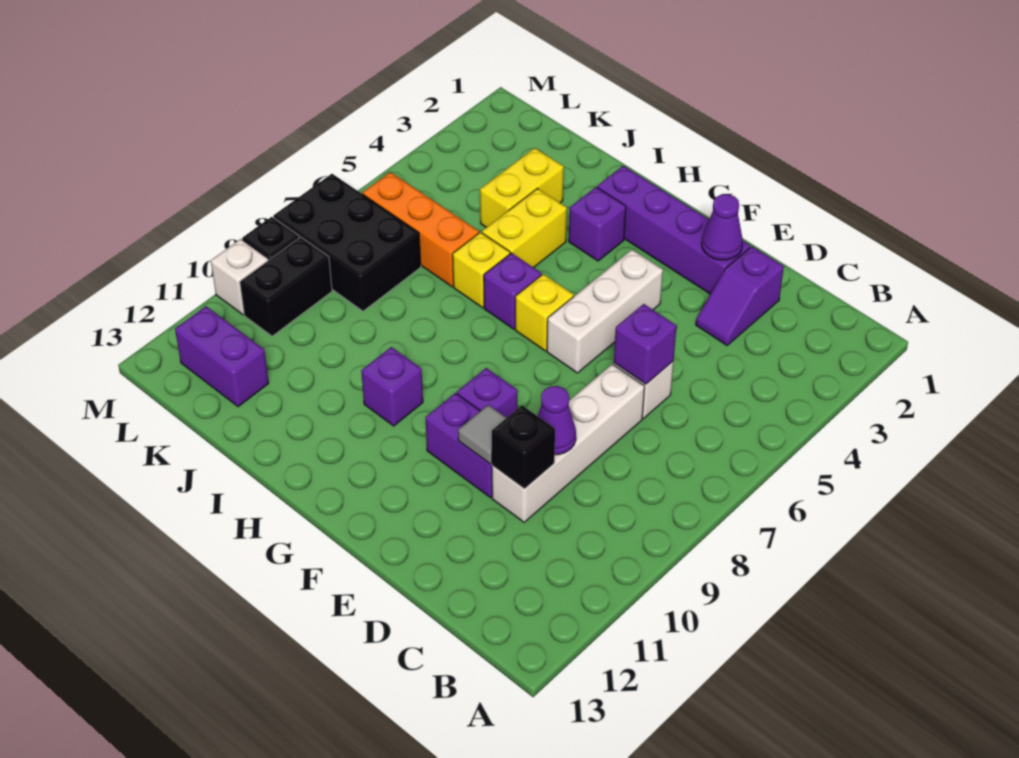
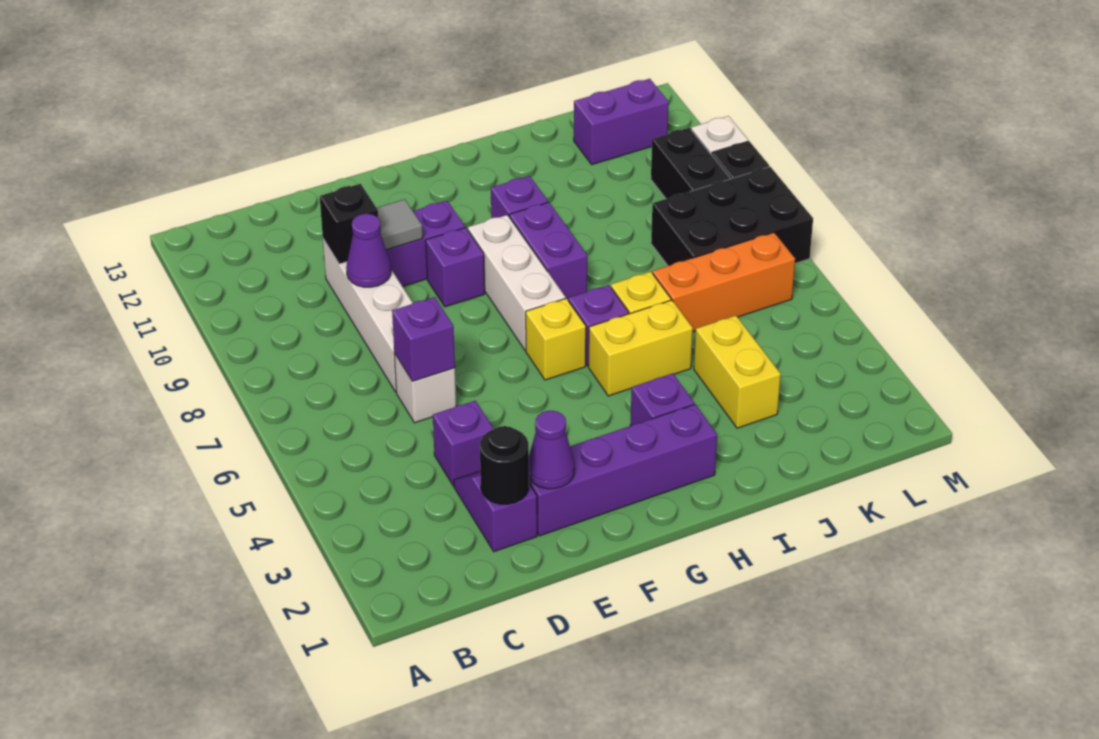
none -> black round brick D2 level 2
none -> purple brick D4 level 1
white brick F4:F6 level 1 -> white brick G7:G9 level 1
none -> purple brick H8:H9 level 1
yellow brick I4:I5 level 1 -> yellow brick H5:I5 level 1

